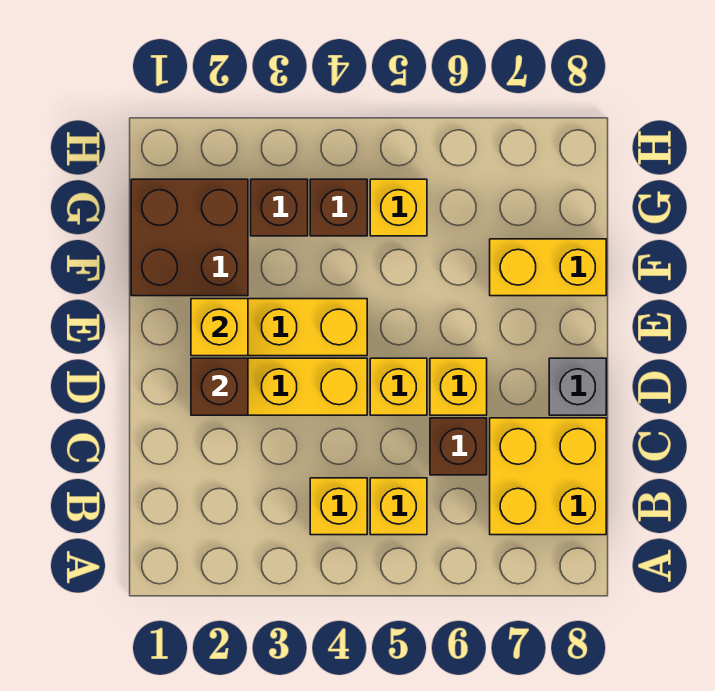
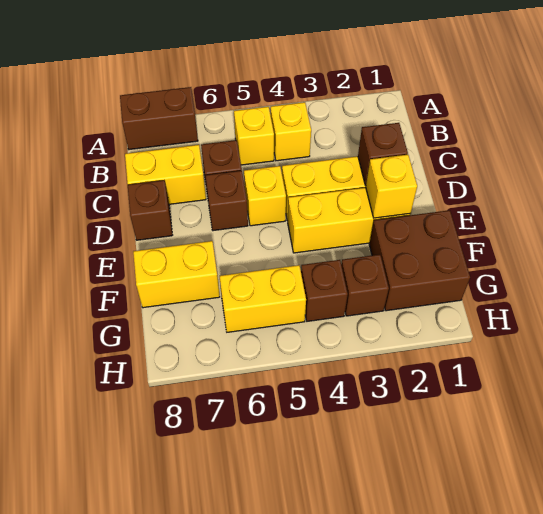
none -> brown brick A7:A8 level 1
yellow brick B7:C8 level 1 -> yellow brick C7:C8 level 1
yellow brick D6 level 1 -> brown brick D6 level 1
grey brick D8 level 1 -> brown brick D8 level 1
yellow brick G5 level 1 -> yellow brick G5:G6 level 1

